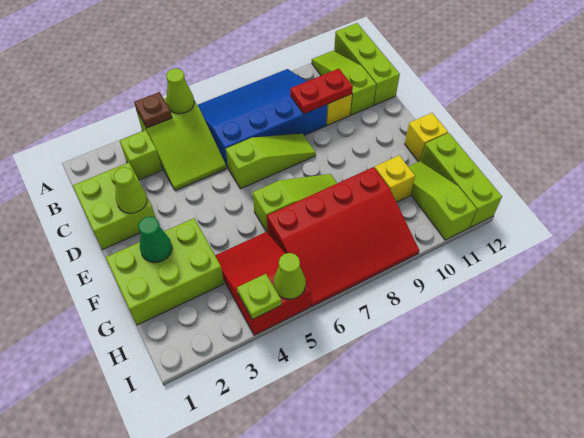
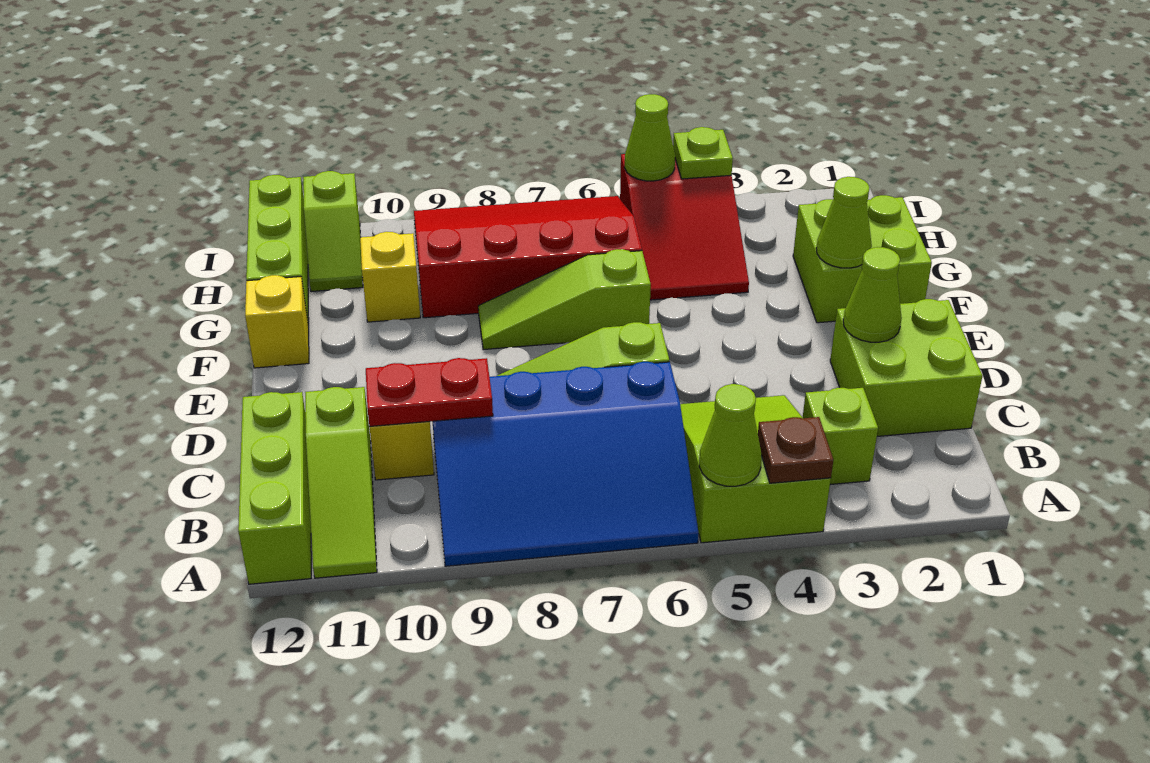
lime brick F1:G3 level 1 -> lime brick F1:G2 level 1
green cone F2 level 2 -> lime cone F2 level 2
lime slope G11:I11 level 1 top I -> lime slope H11:I11 level 1 top I

